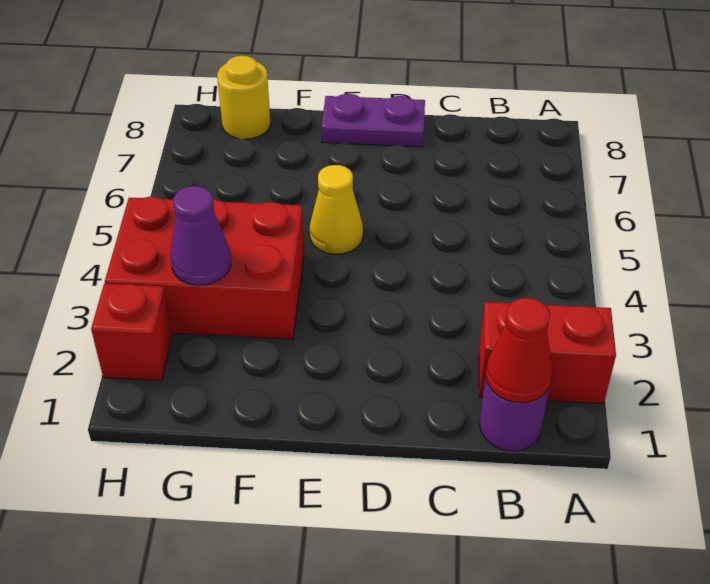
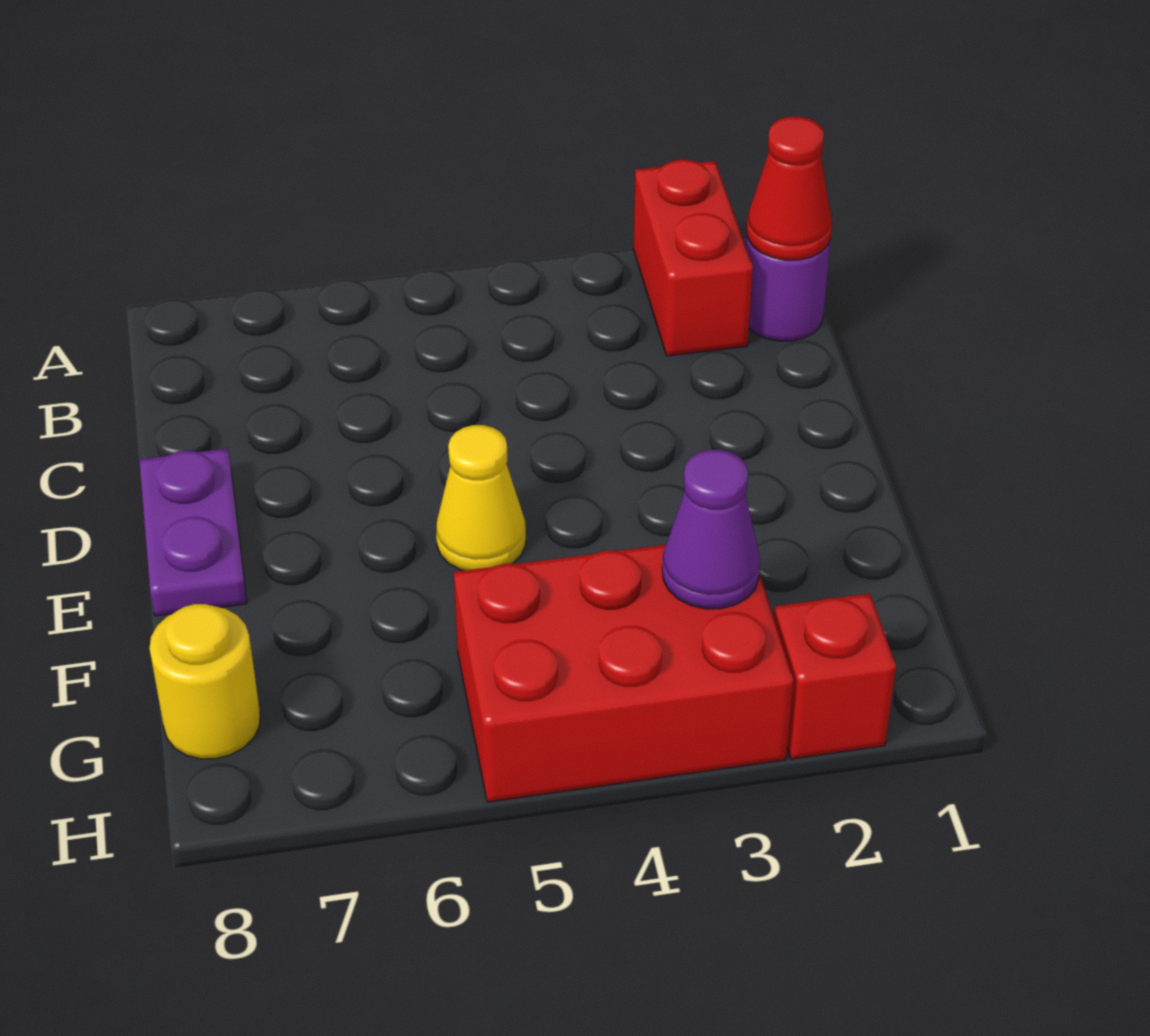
red brick F3:H4 level 1 -> red brick G3:H5 level 1

